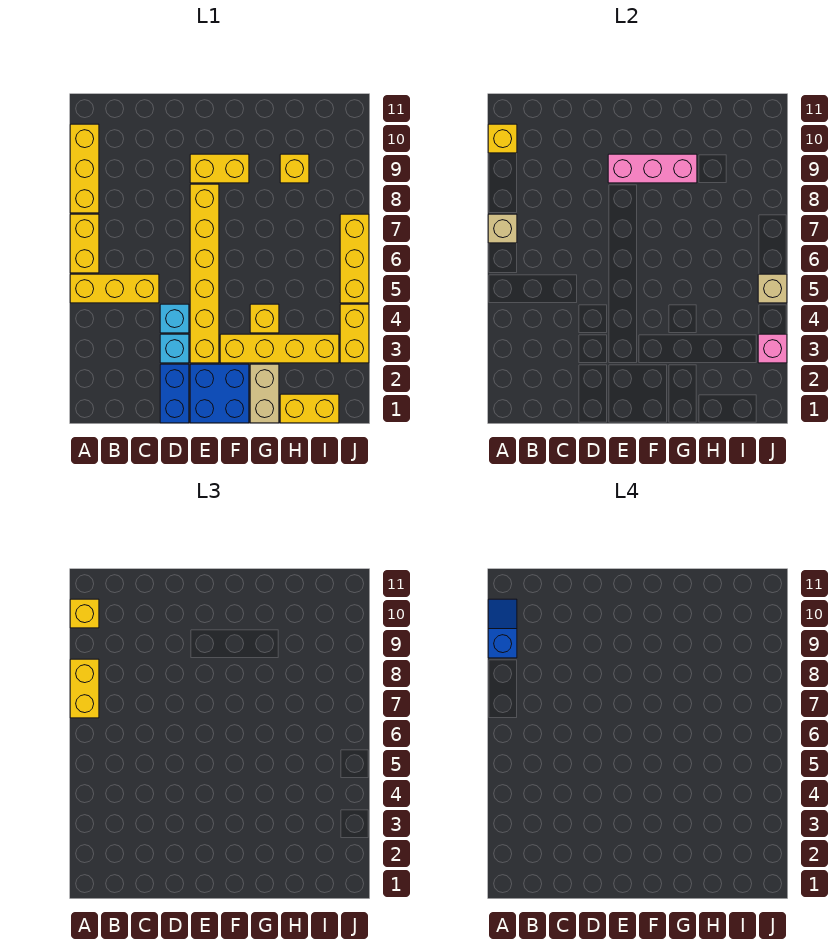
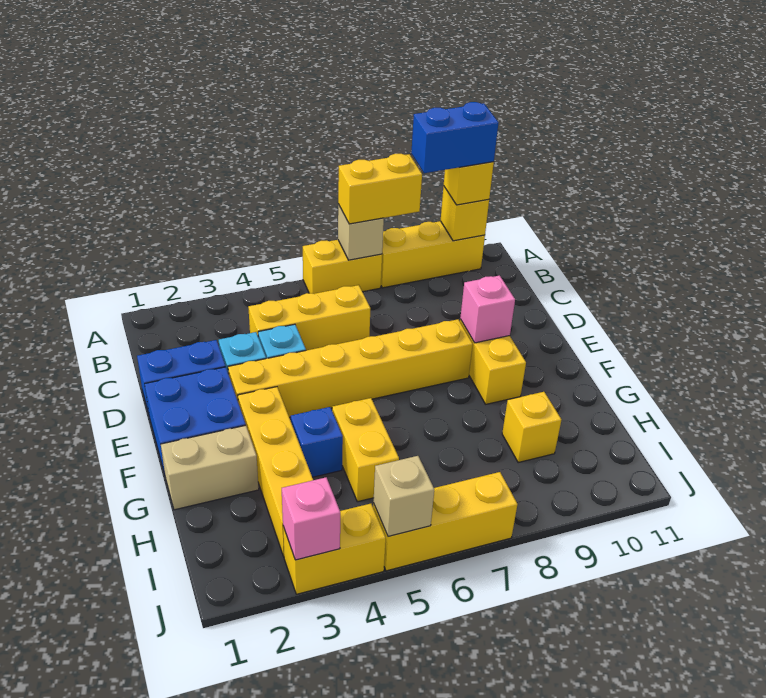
yellow brick A5:C5 level 1 -> yellow brick C4:C6 level 1
blue slope A9:A10 level 4 top 9 -> blue brick A9:A10 level 4
pink brick E9:G9 level 2 -> pink brick E9 level 2
yellow brick G4 level 1 -> blue brick G4 level 1
yellow brick H1:I1 level 1 -> yellow brick G5:H5 level 1

